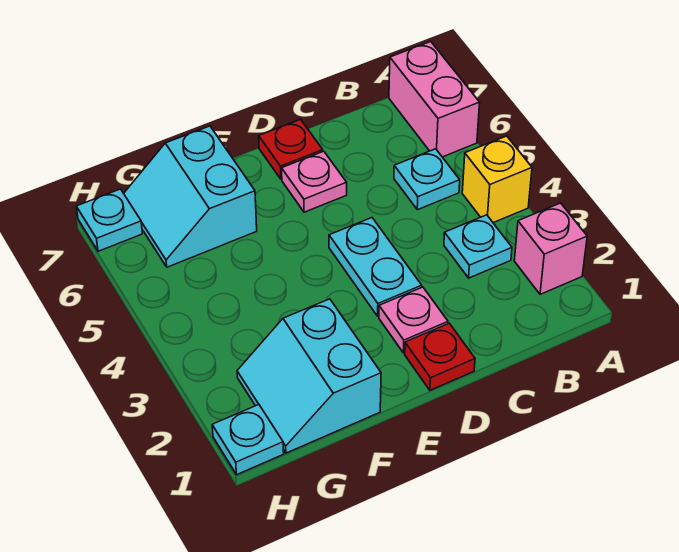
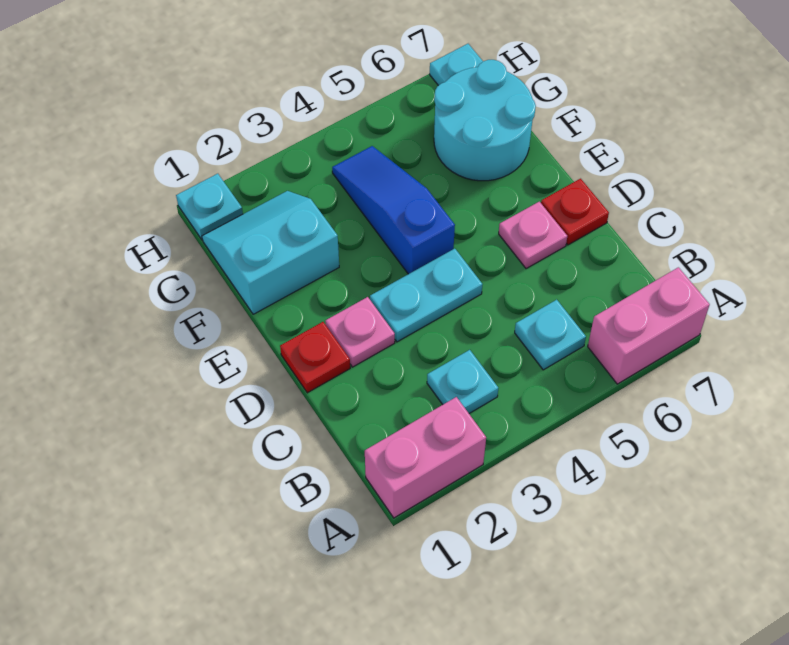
pink brick A2 level 1 -> pink brick A1:A2 level 1
yellow brick A4 level 1 -> none
none -> blue slope E4:G4 level 1 top E
cyan slope F6:G7 level 1 top F -> cyan round brick F6:G7 level 1

